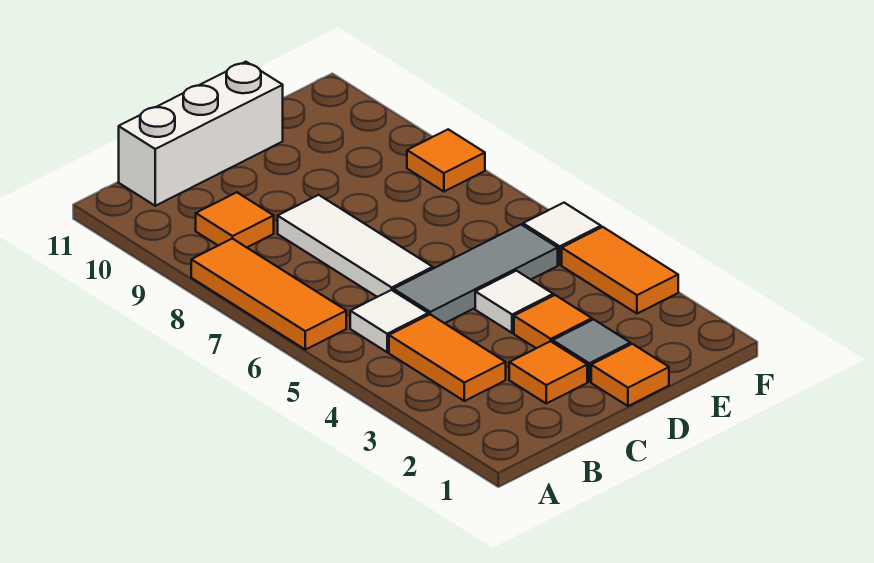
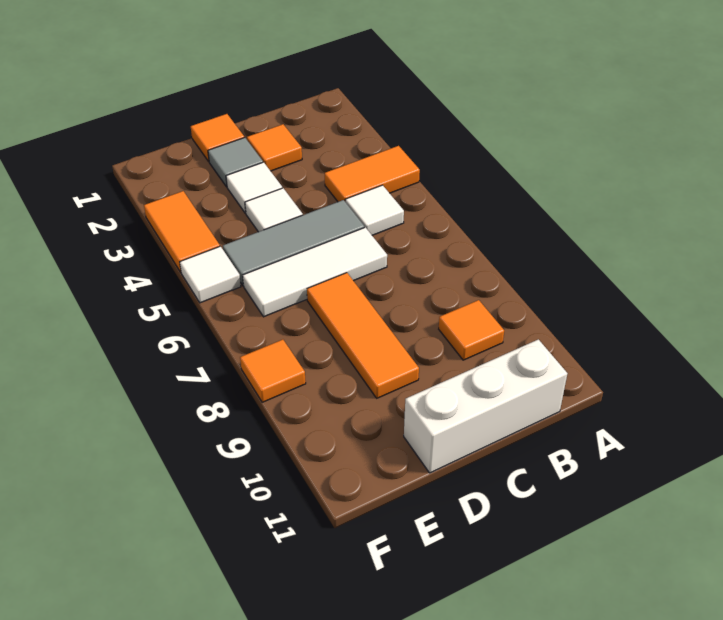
orange tile A6:A8 level 1 -> orange tile D7:D9 level 1
orange tile B3:B4 level 1 -> orange tile A4:B4 level 1
white tile C6:C8 level 1 -> white tile C6:E6 level 1
orange tile D3 level 1 -> white tile D3 level 1

